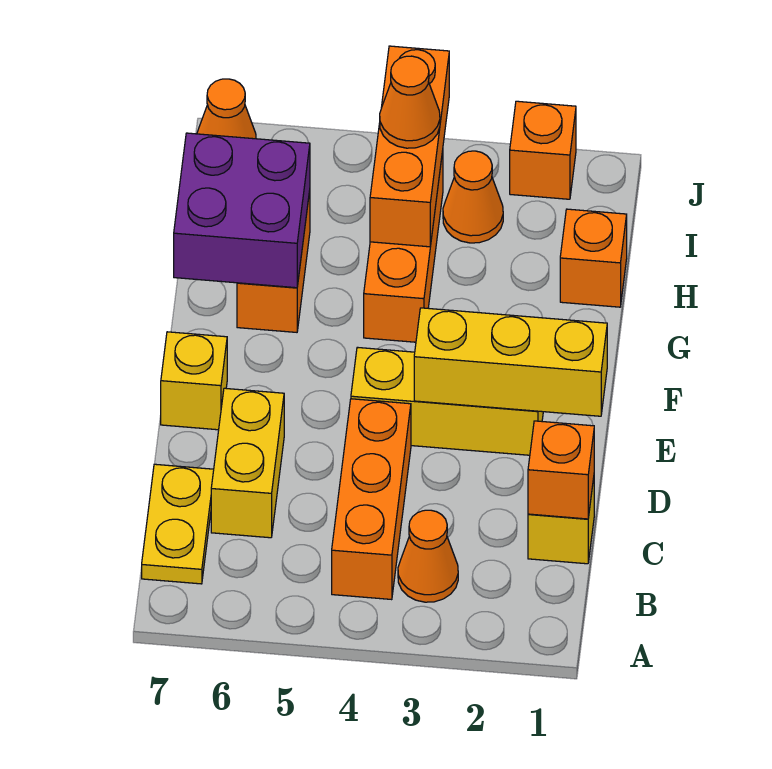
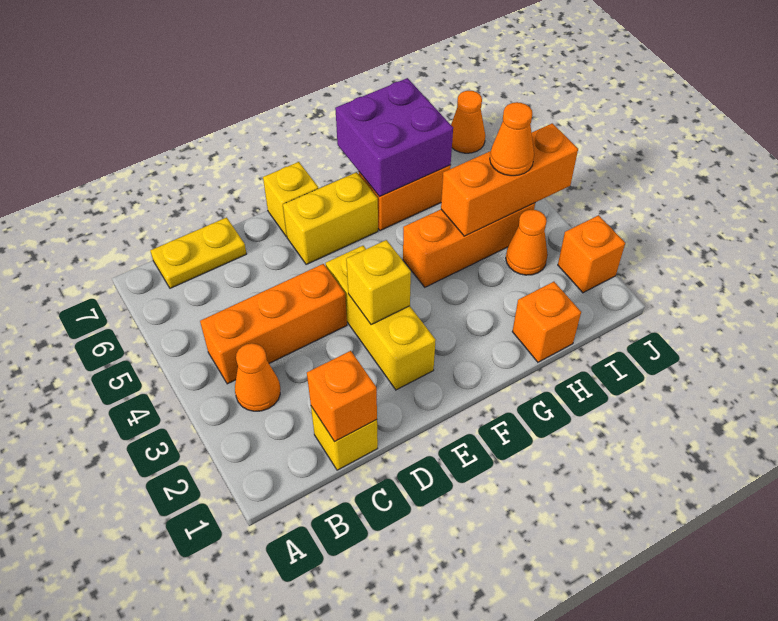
yellow brick C6:D6 level 1 -> yellow brick E6:F6 level 1
yellow brick E1:E3 level 2 -> yellow brick E3 level 2

